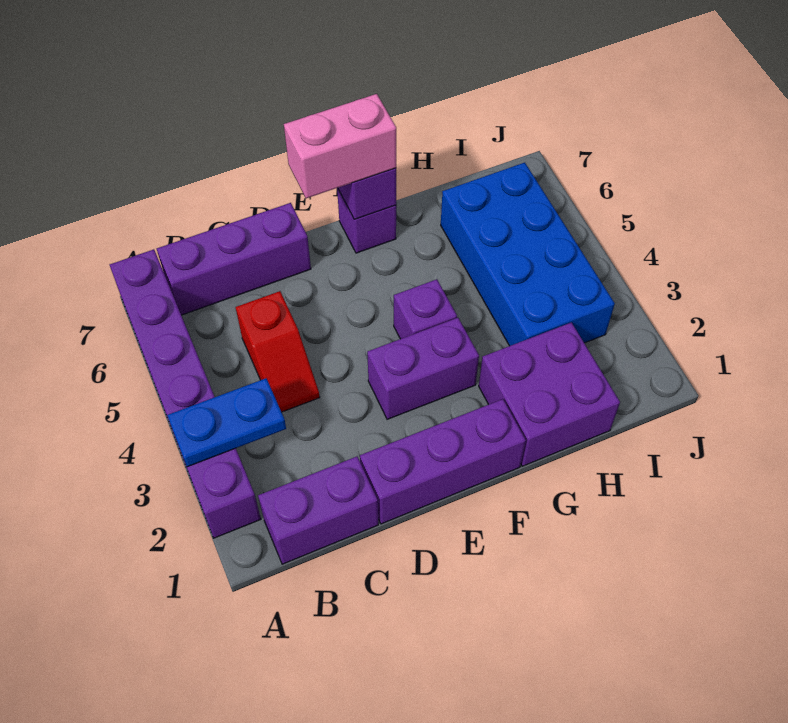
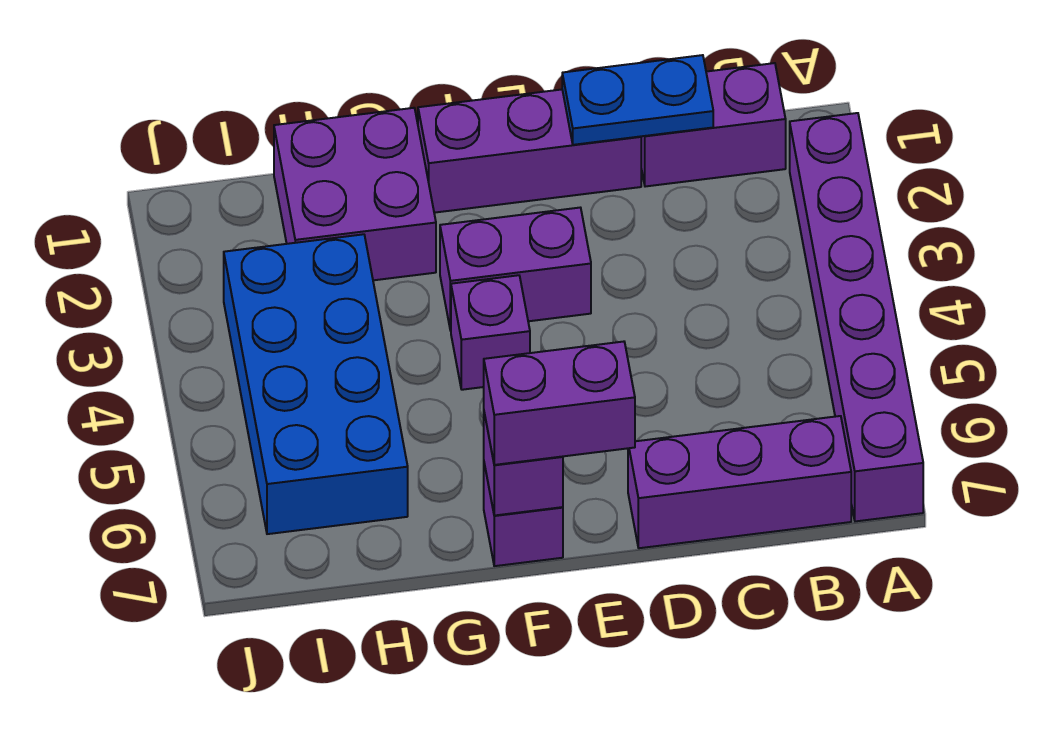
blue plate A3:B3 level 2 -> blue plate C1:D1 level 2
red slope C4:C5 level 1 top 5 -> none
pink brick E7:F7 level 3 -> purple brick E7:F7 level 3

